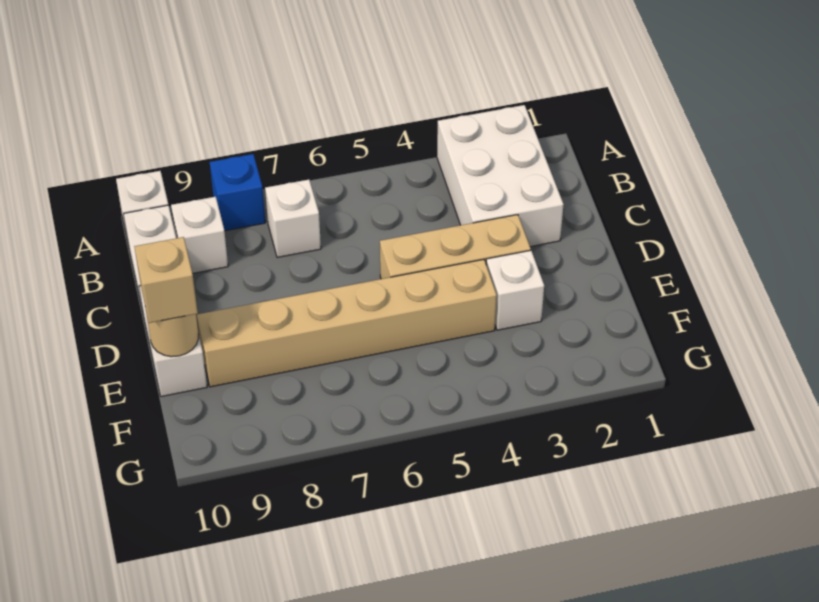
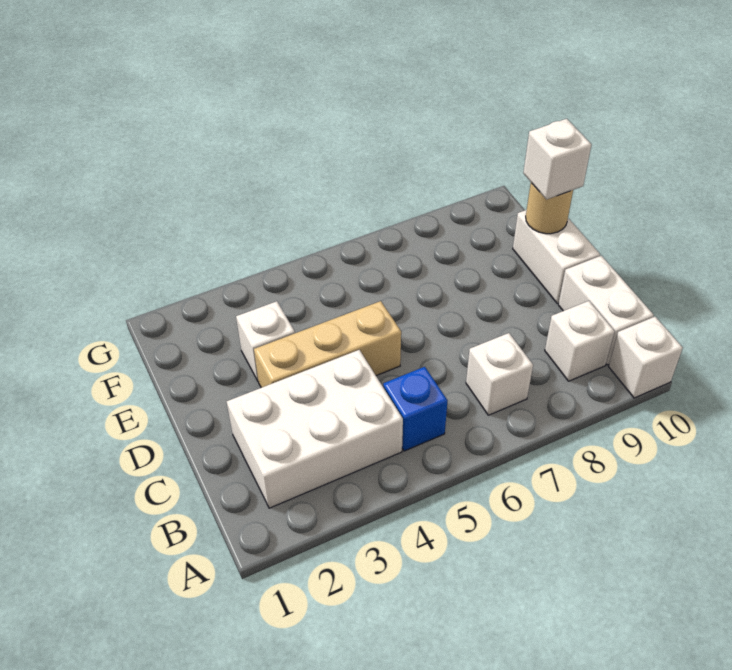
white brick A2:C3 level 1 -> white brick B2:C4 level 1
blue brick A8 level 1 -> blue brick B5 level 1
tan brick E4:E9 level 1 -> none
tan brick E10 level 3 -> white brick E10 level 3

